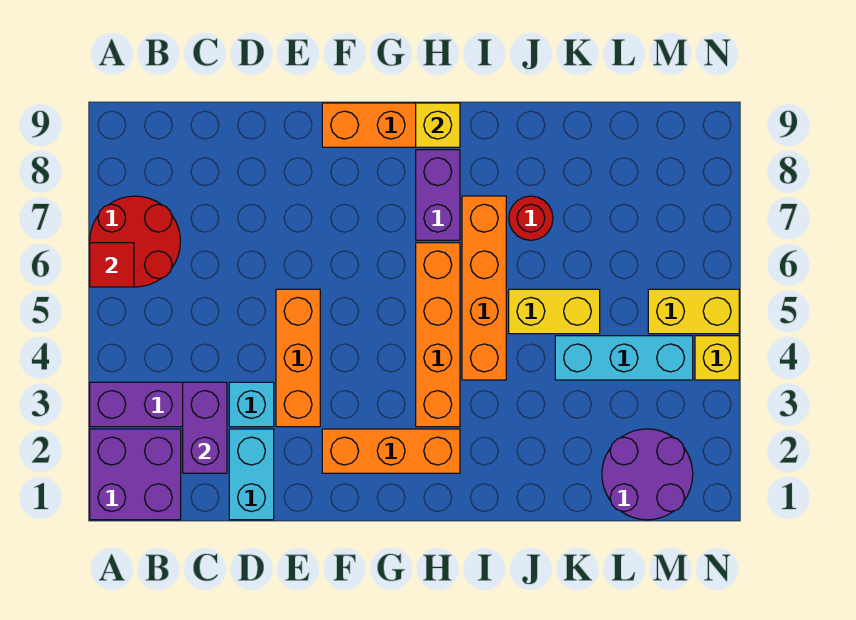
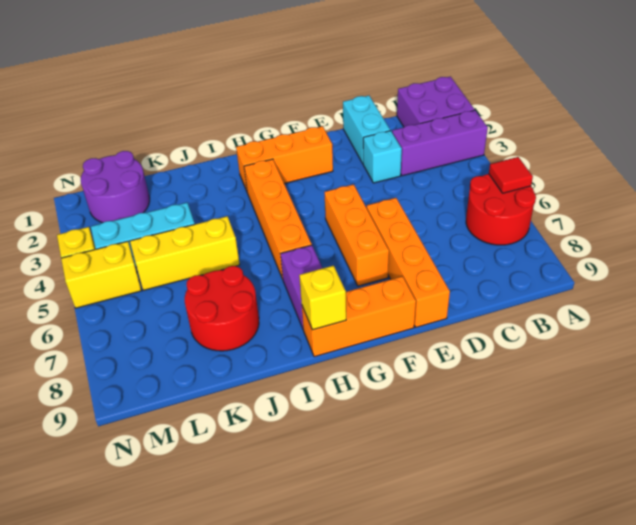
purple brick C2:C3 level 2 -> none
orange brick E3:E5 level 1 -> orange brick F5:F7 level 1
orange brick I4:I7 level 1 -> orange brick E6:E9 level 1
yellow brick J5:K5 level 1 -> yellow brick J5:L5 level 1
red round brick J7 level 1 -> red round brick J7:K8 level 1

